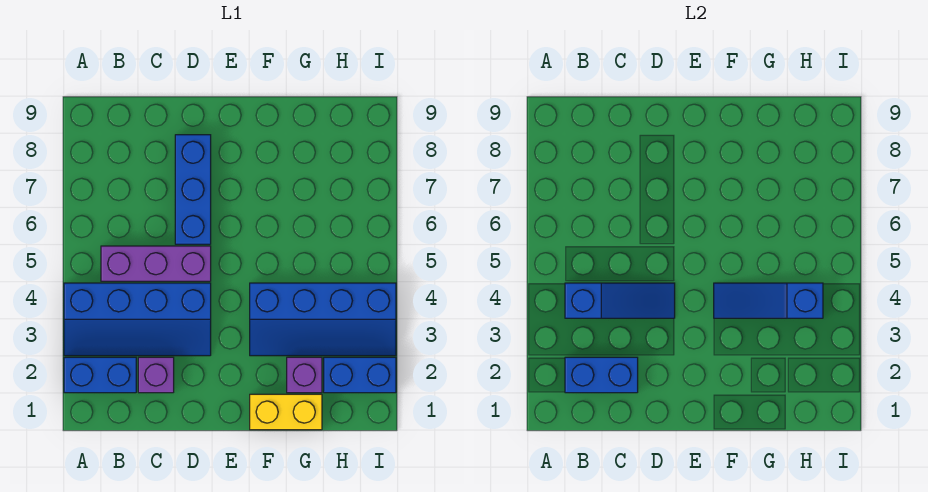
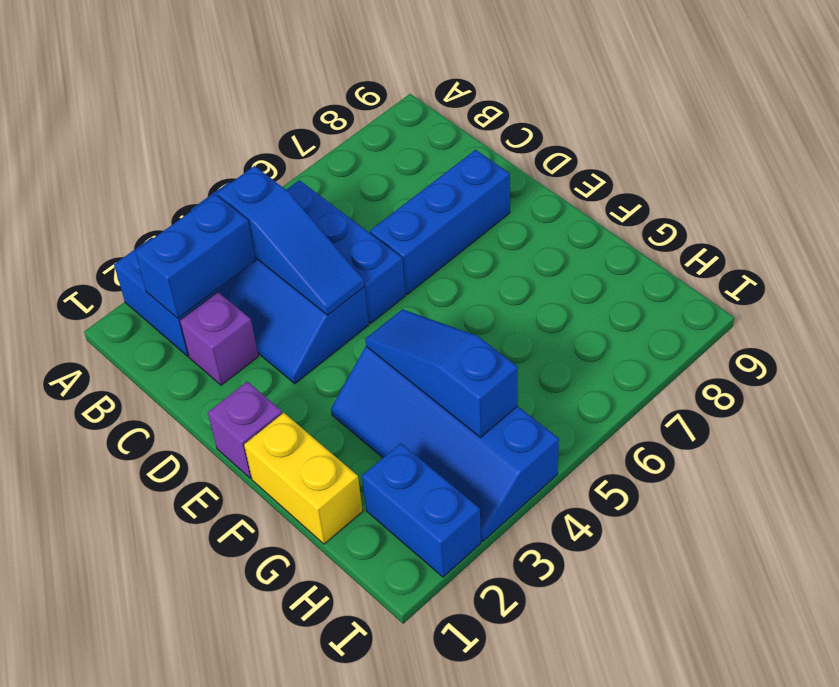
blue brick B2:C2 level 2 -> blue brick B2:B3 level 2
purple brick B5:D5 level 1 -> blue brick B5:D5 level 1
purple brick G2 level 1 -> purple brick E1 level 1

